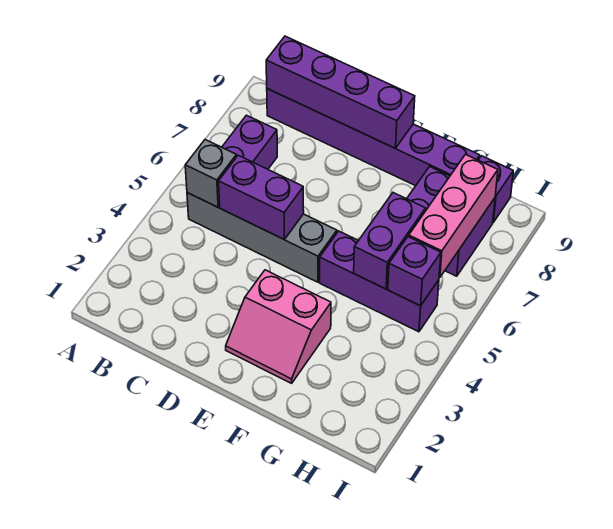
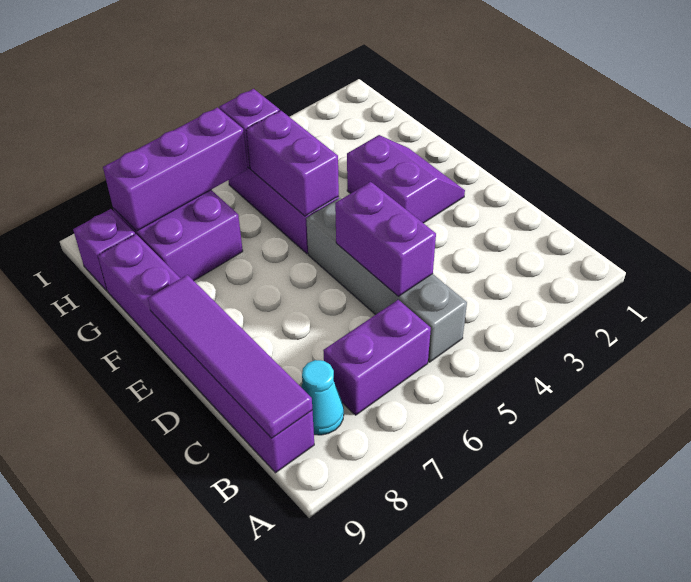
grey brick B5 level 2 -> none
none -> cyan cone B8 level 1
purple brick B9:E9 level 2 -> purple tile B9:E9 level 2
pink slope E2:F3 level 1 top 3 -> purple slope E2:F3 level 1 top 3
purple brick G5:G6 level 2 -> purple brick F5:G5 level 2
pink brick H6:H8 level 2 -> purple brick H6:H8 level 2

